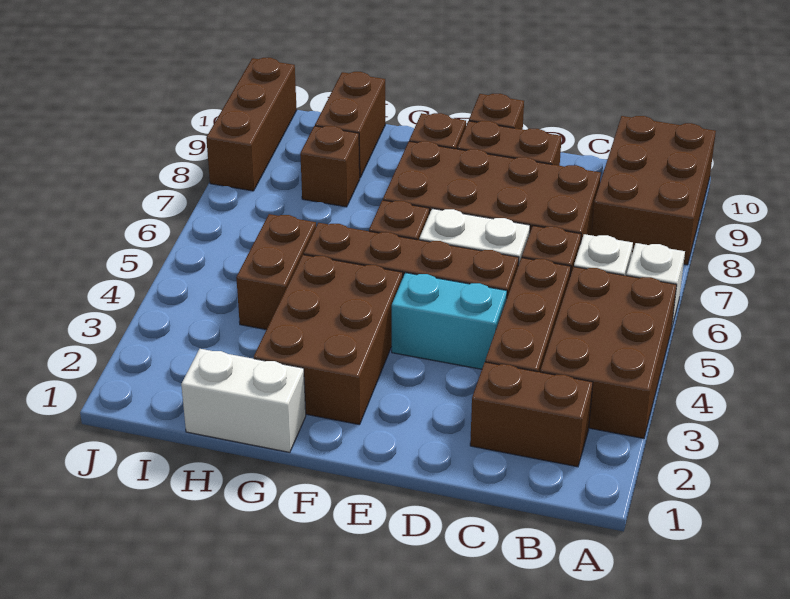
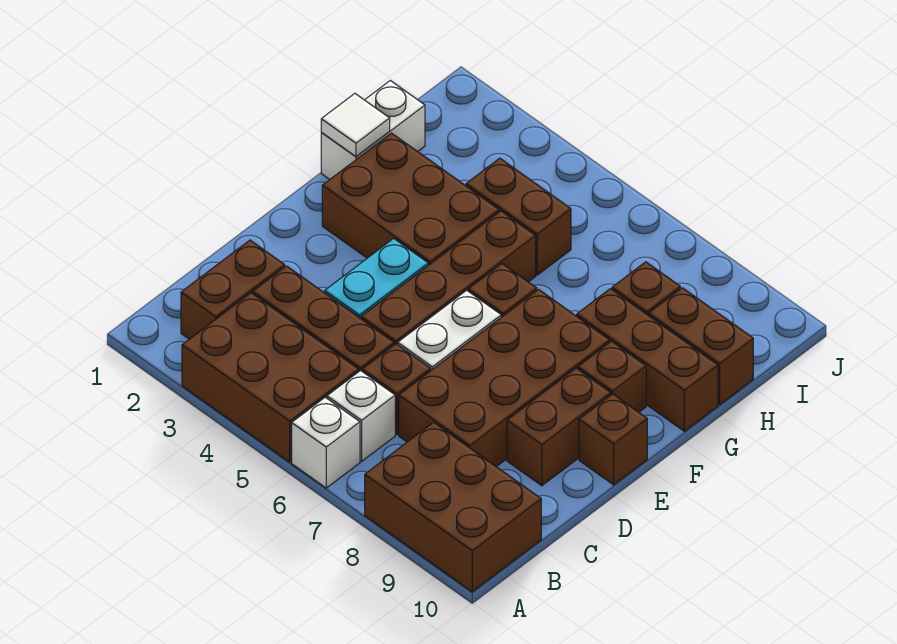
none -> white tile G1 level 2
brown brick J8:J10 level 1 -> brown brick G8:G10 level 1

